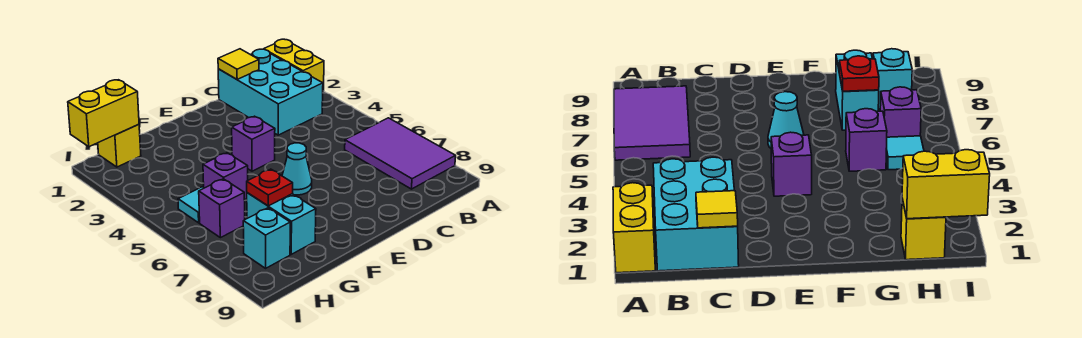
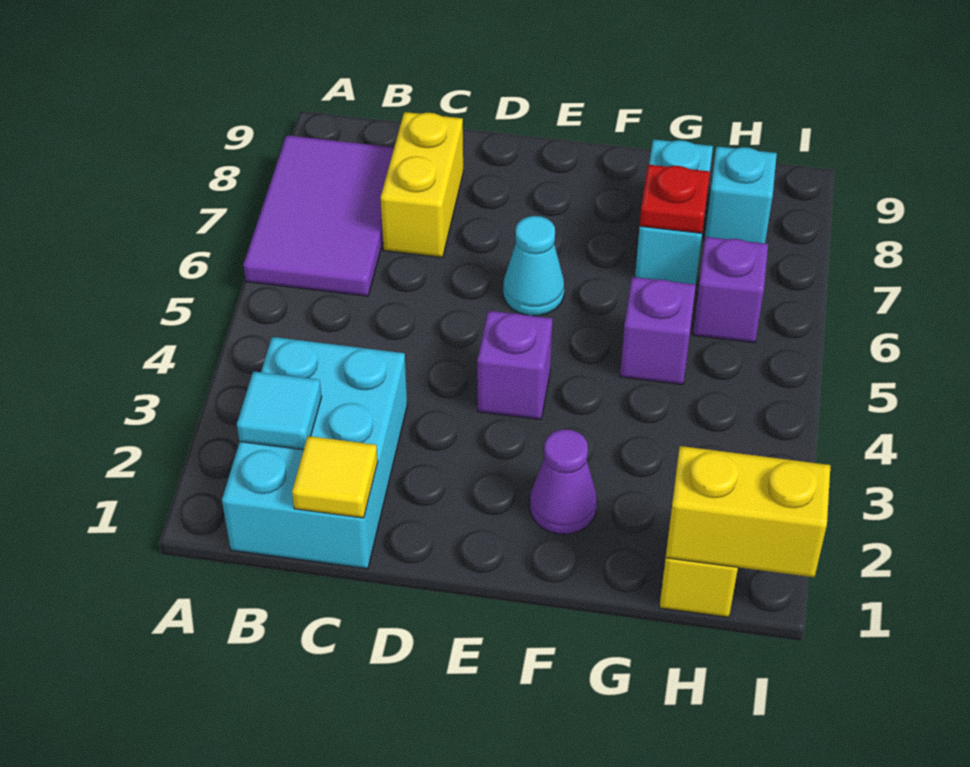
yellow brick A1:A2 level 1 -> yellow brick C7:C8 level 1
none -> purple cone F2 level 1
cyan tile H5 level 1 -> cyan tile B2 level 2

